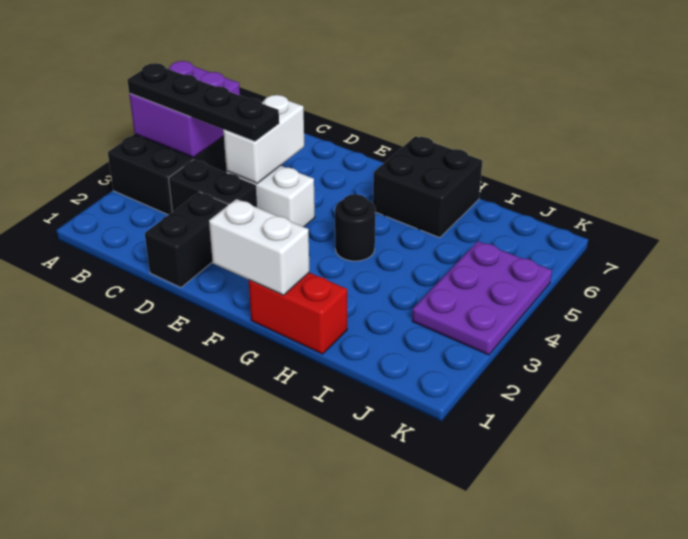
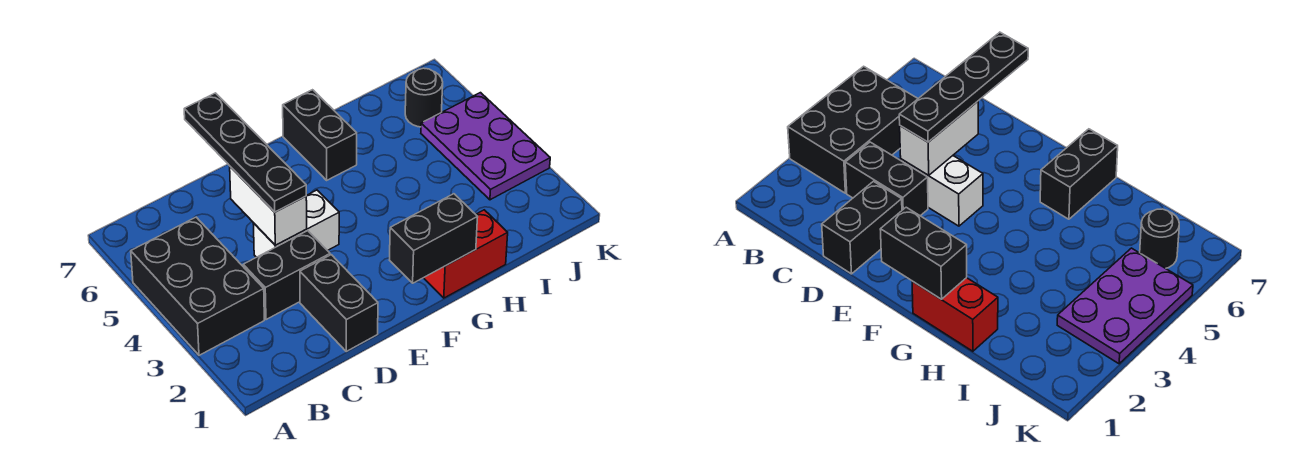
purple brick A4:B5 level 2 -> none
black plate A4:D4 level 3 -> black plate D4:D7 level 3
white brick F1:G1 level 2 -> black brick F1:G1 level 2
black round brick G4 level 1 -> black round brick J6 level 1
black brick G6:H7 level 1 -> black brick G6:G7 level 1

